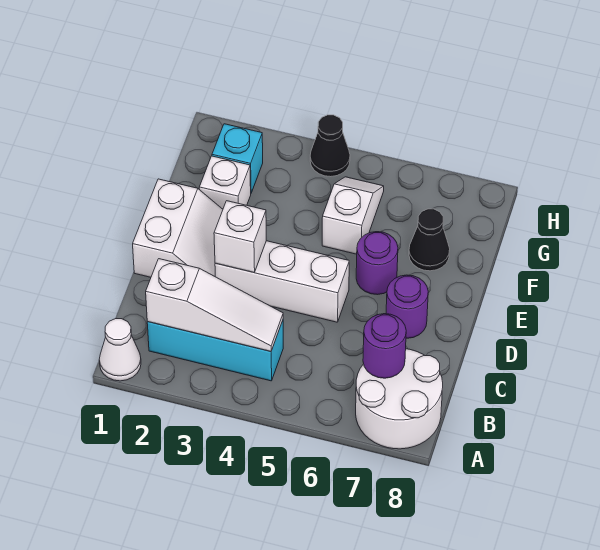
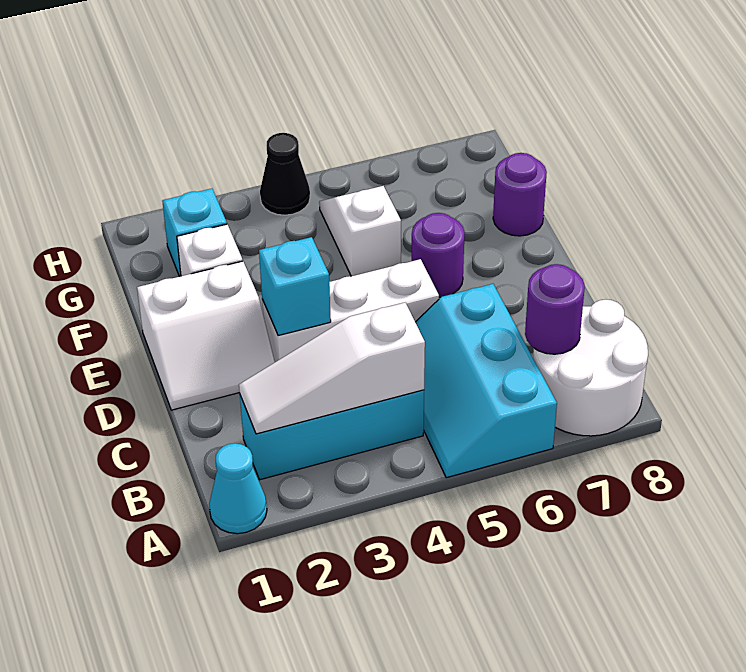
white cone A1 level 1 -> cyan cone A1 level 1
none -> cyan slope A5:C6 level 1 top 6
white slope B2:B4 level 2 top 2 -> white slope B2:B4 level 2 top 4
white slope D1:E2 level 1 top 1 -> white slope D1:E2 level 1 top E
white brick D3 level 2 -> cyan brick D3 level 2
purple round brick D7 level 1 -> purple round brick F8 level 1
black cone F7 level 1 -> none

